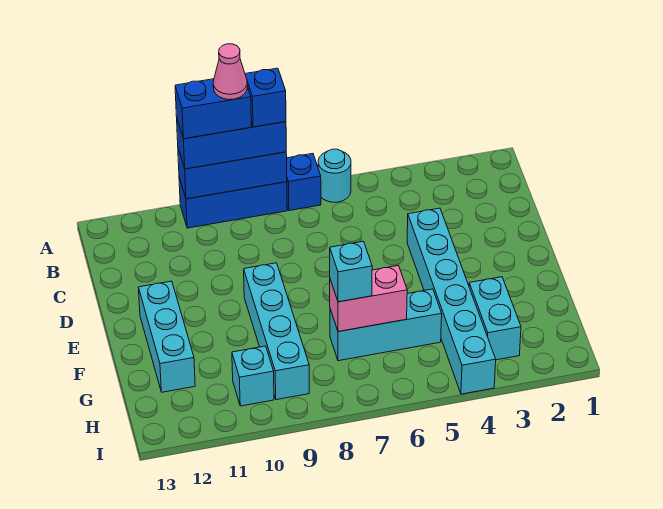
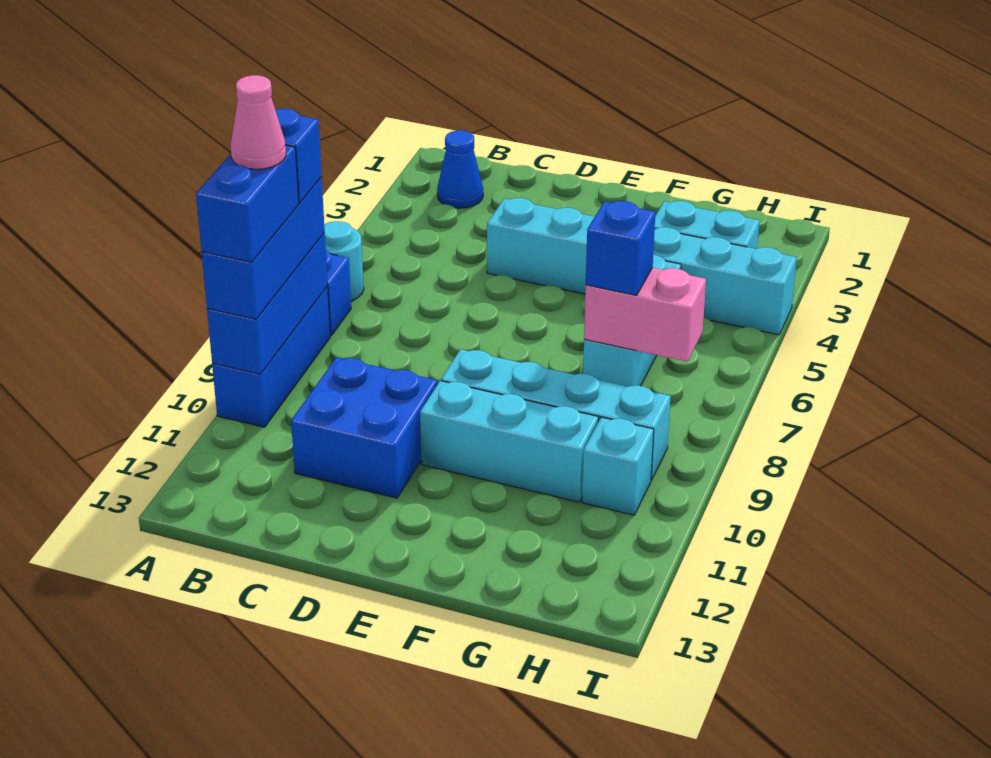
none -> blue cone B2 level 1
none -> blue brick C10:D11 level 1
cyan brick E12:G12 level 1 -> cyan brick E10:G10 level 1
pink brick G6:G7 level 2 -> pink brick G7:H7 level 2
cyan brick G7 level 3 -> blue brick G7 level 3

